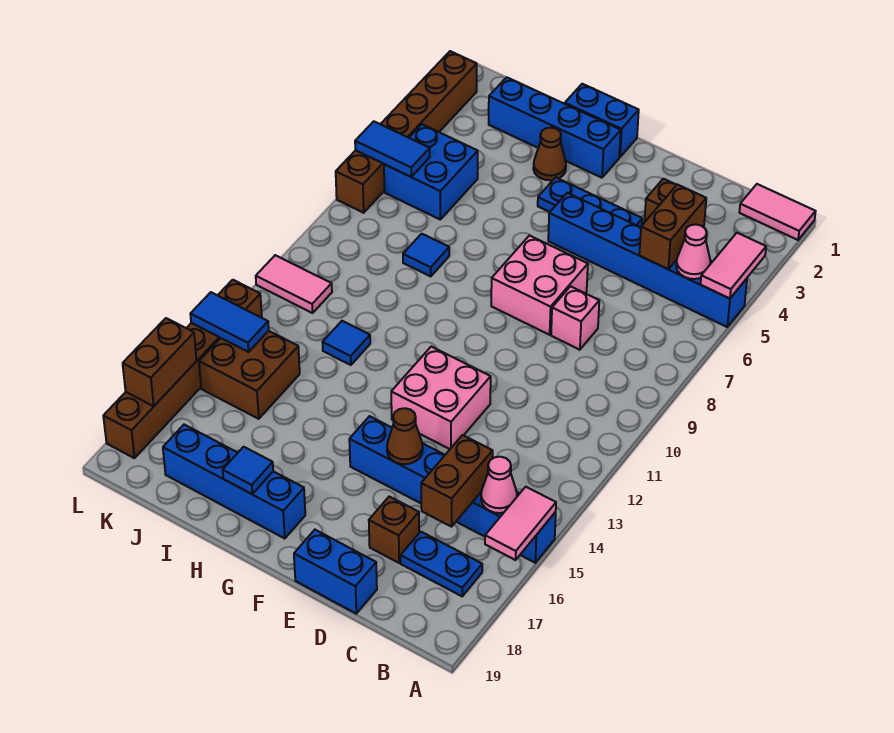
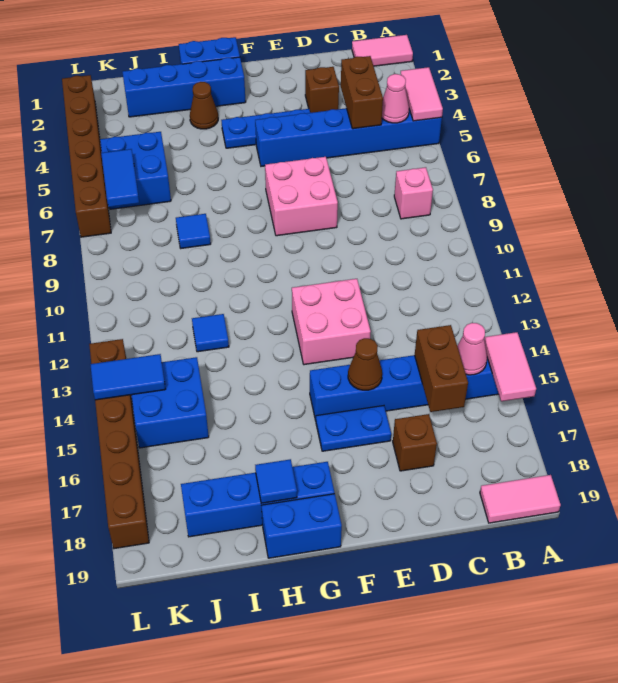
blue plate B17:C17 level 1 -> blue plate E16:F16 level 1
pink brick D8 level 1 -> pink brick B8 level 1
blue brick D19:E19 level 1 -> blue brick G19:H19 level 1
brown brick J14:K15 level 1 -> blue brick J14:K15 level 1
blue tile K6:L6 level 2 -> blue tile K6:K7 level 2
pink tile K11:L11 level 1 -> pink tile A19:B19 level 1
brown brick L16:L17 level 2 -> none

